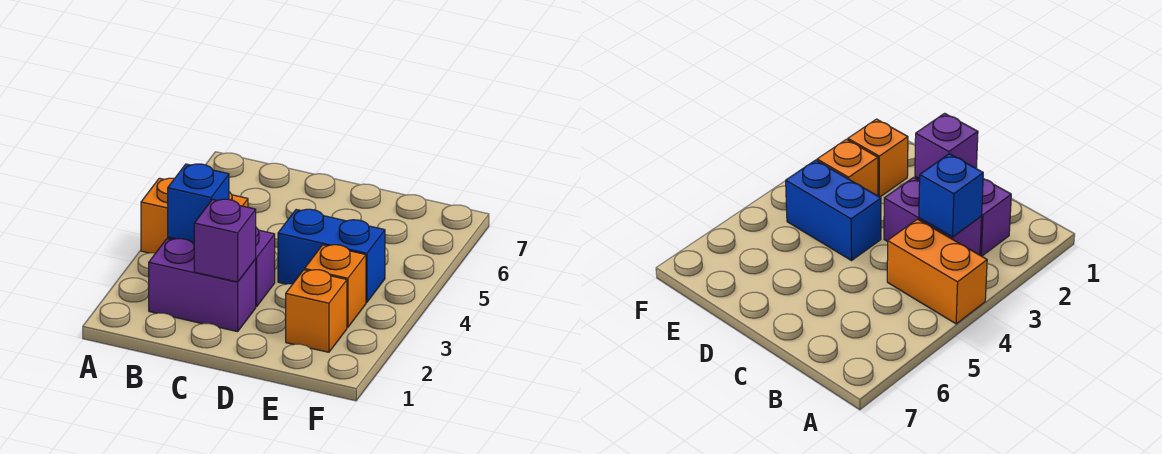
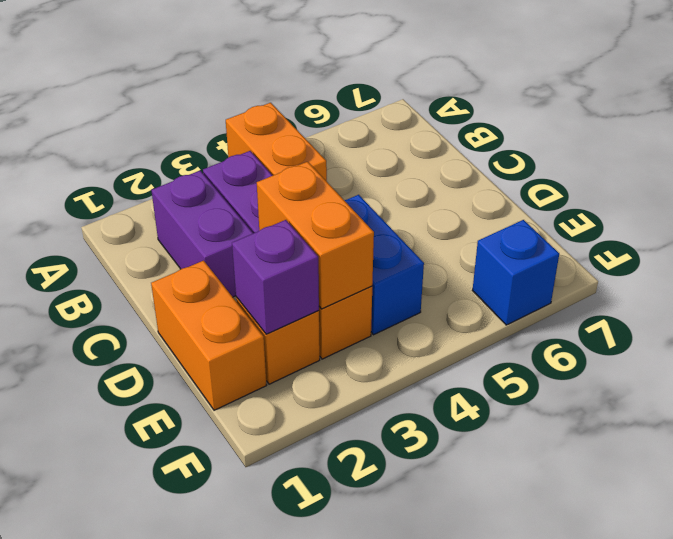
blue brick B3 level 2 -> blue brick F6 level 1
purple brick C2 level 2 -> purple brick E2 level 2
none -> orange brick D1:E1 level 1
none -> orange brick D3:E3 level 2

